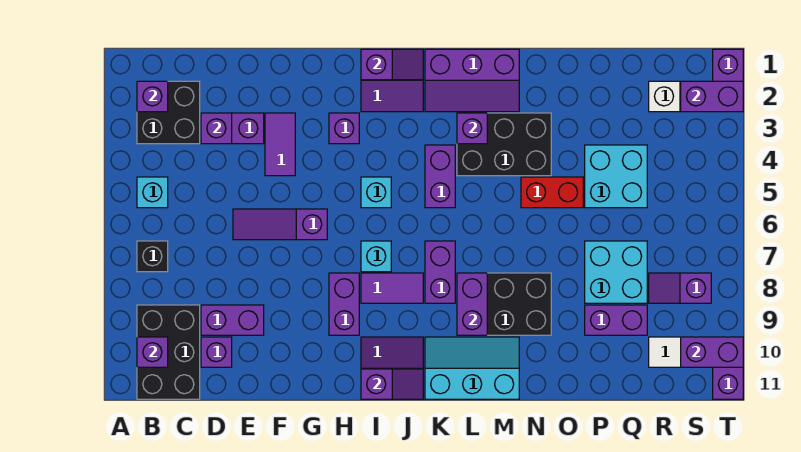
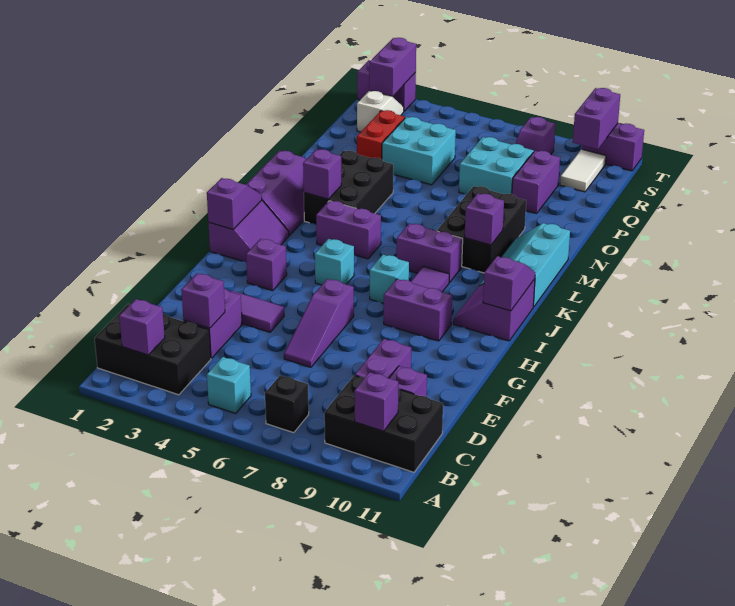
black brick B2:C3 level 1 -> black brick B1:C3 level 1
purple brick L8:L9 level 2 -> purple brick L9 level 2
red brick N5:O5 level 1 -> red brick P3:Q3 level 1

